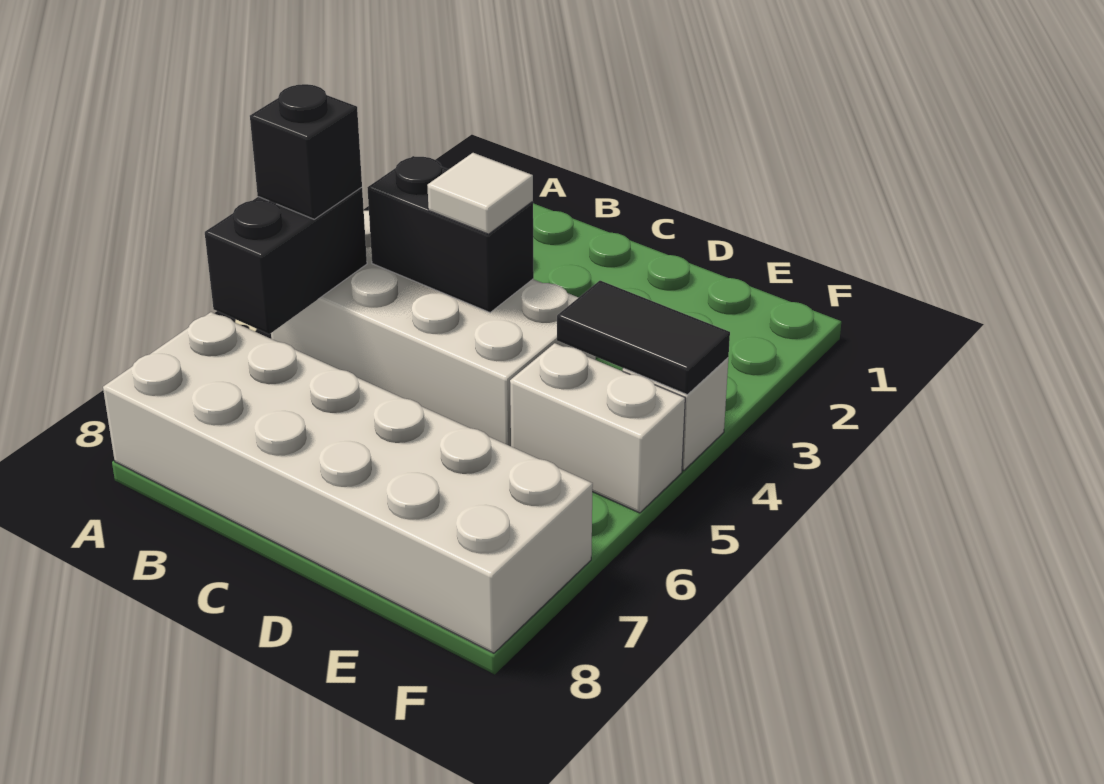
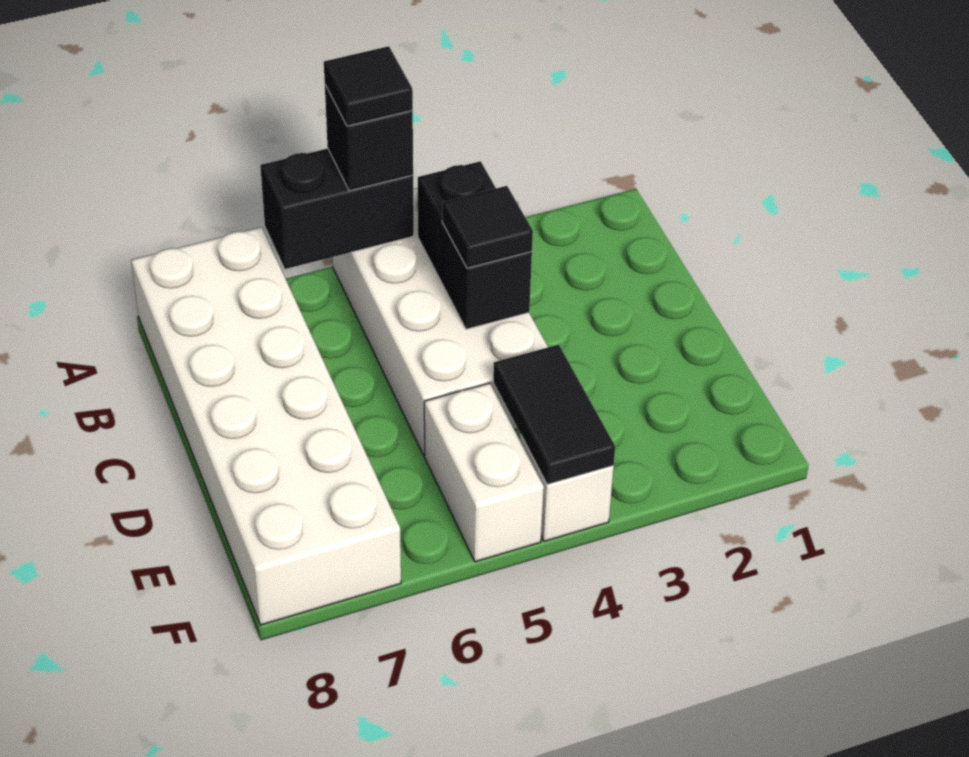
none -> black tile A5 level 4
white tile C4 level 3 -> black tile C4 level 3

